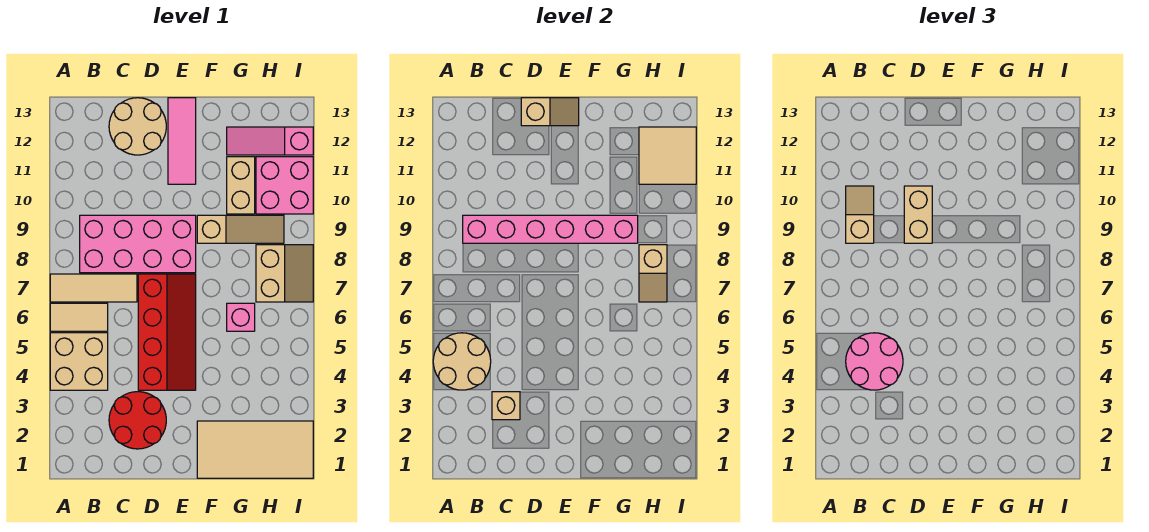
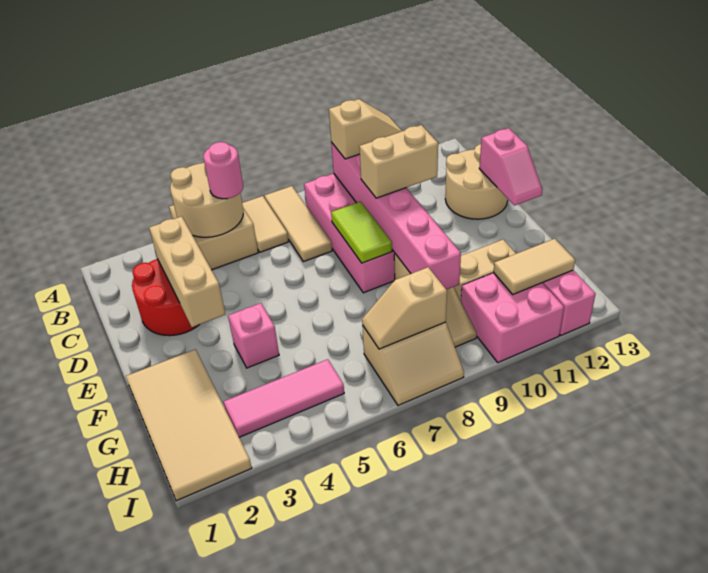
pink round brick B4:C5 level 3 -> pink round brick B5 level 3
tan brick C3 level 2 -> tan brick C3:E3 level 2
red slope D4:E7 level 1 top D -> none
none -> lime tile D8:E8 level 2
tan slope D13:E13 level 2 top D -> pink slope D13:E13 level 2 top D
pink tile E11:E13 level 1 -> pink tile H3:H5 level 1
pink brick G6 level 1 -> pink brick F4 level 1
tan tile H11:I12 level 2 -> tan tile H11:H12 level 2

